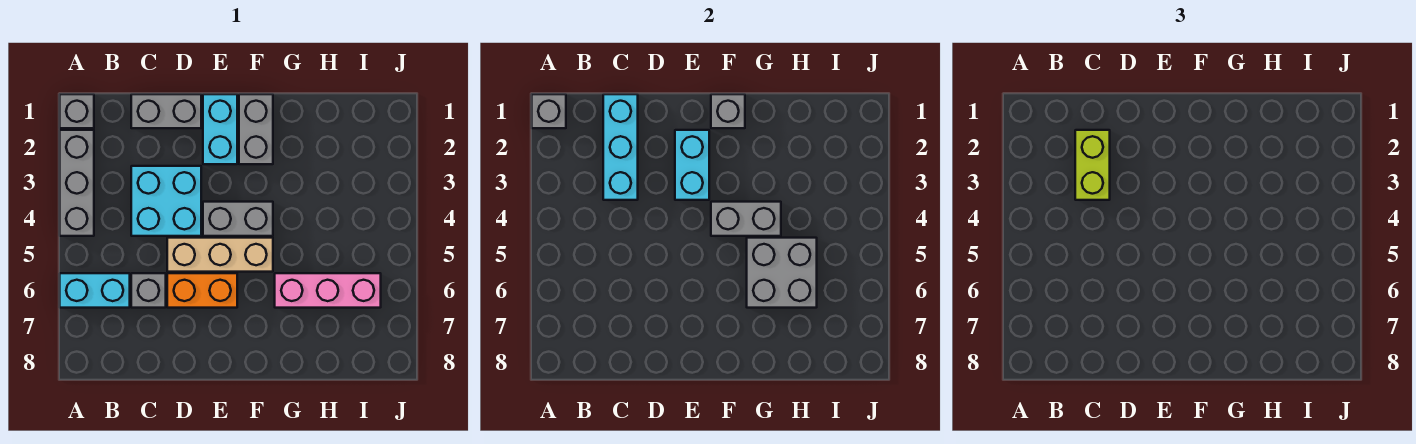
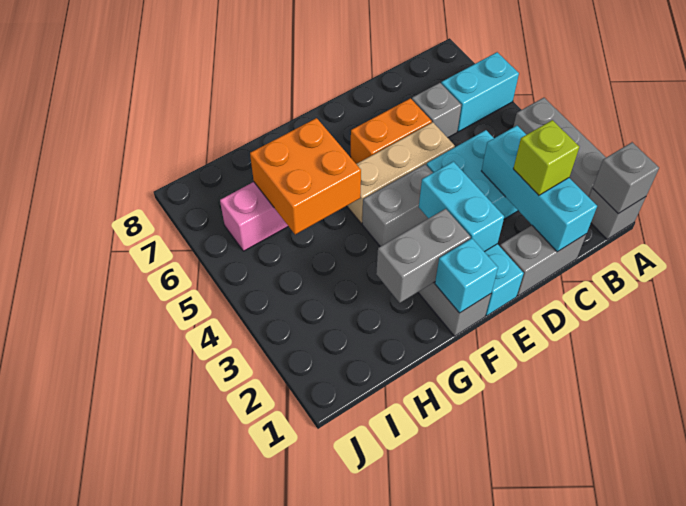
lime brick C2:C3 level 3 -> lime brick C2 level 3
grey brick F1 level 2 -> cyan brick F1 level 2
grey brick F4:G4 level 2 -> grey brick F2:G2 level 2
grey brick G5:H6 level 2 -> orange brick G5:H6 level 2

